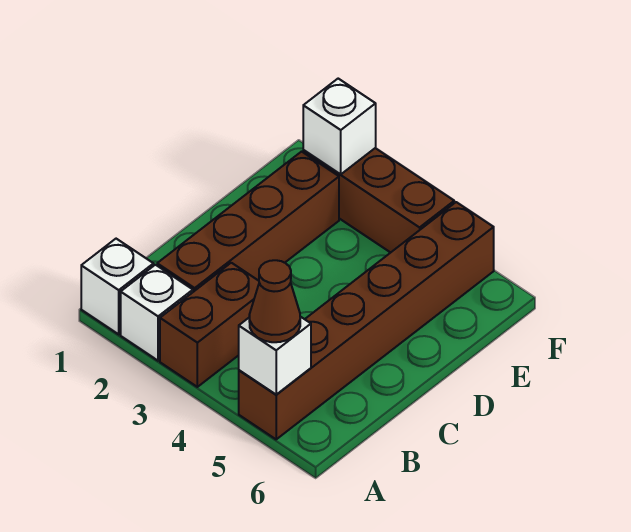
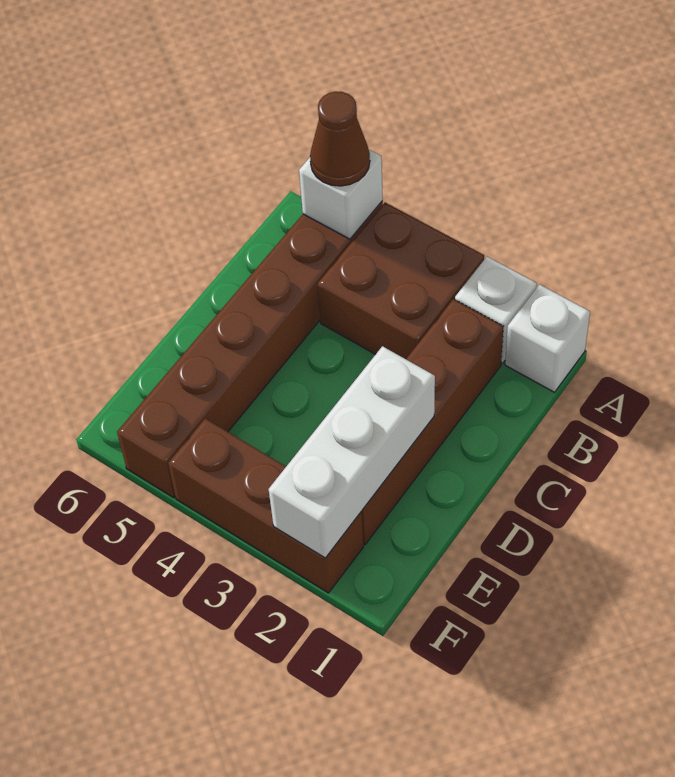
brown brick A3:B3 level 1 -> brown brick A3:B4 level 1
white brick F2 level 2 -> white brick D2:F2 level 2

